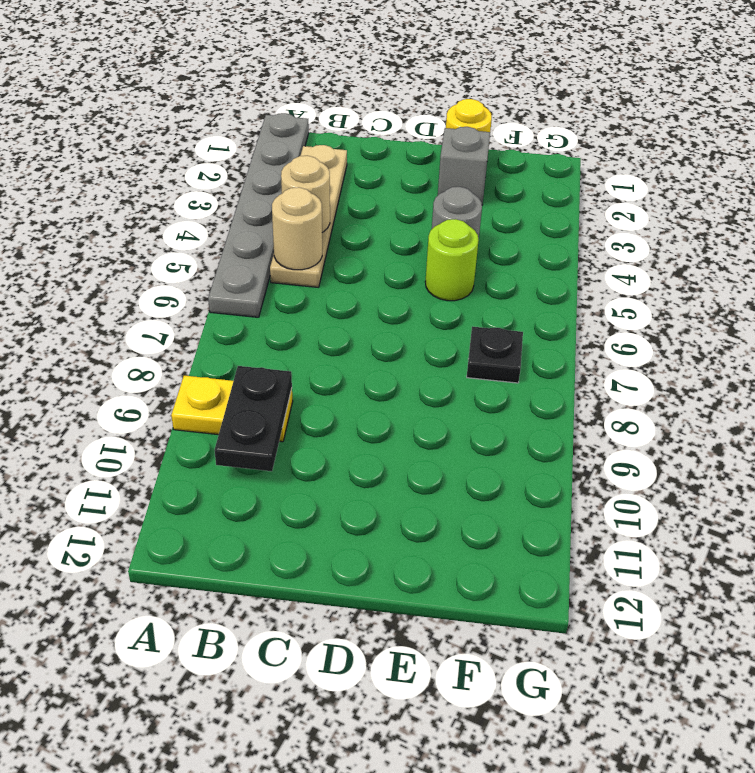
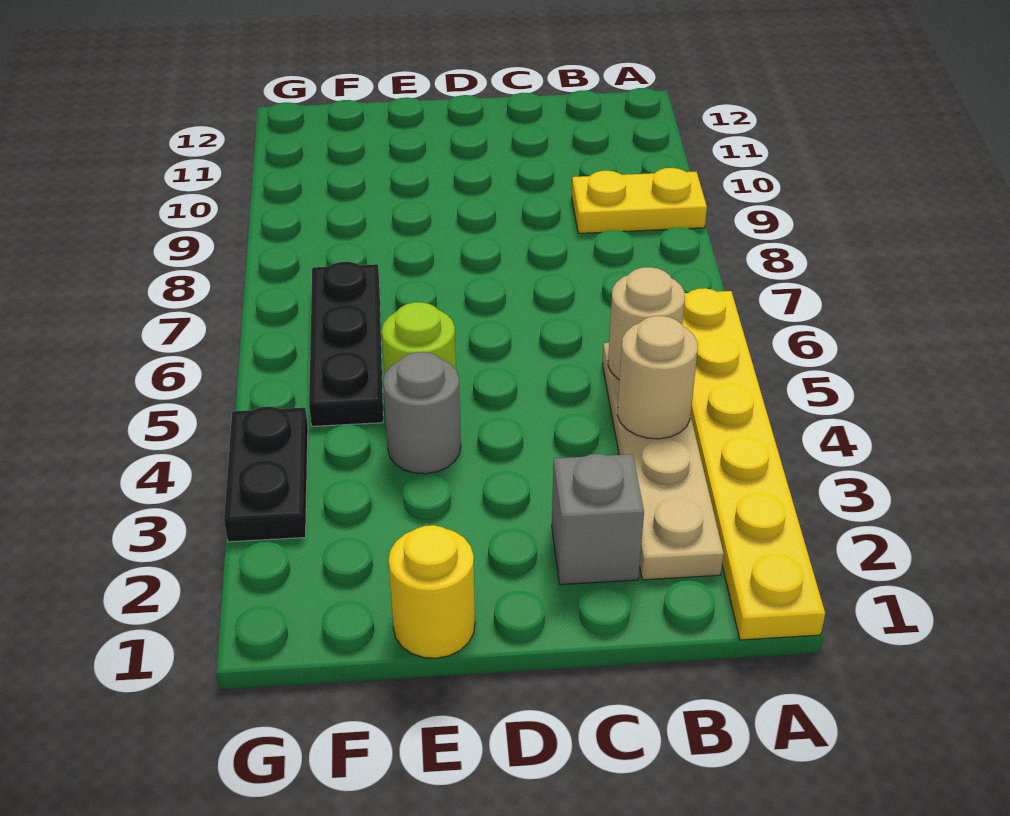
grey plate A1:A6 level 1 -> yellow plate A1:A6 level 1
black plate B9:B10 level 2 -> black plate G3:G4 level 1
grey brick E2 level 1 -> grey brick C2 level 1
black plate F7 level 1 -> black plate F5:F7 level 1

